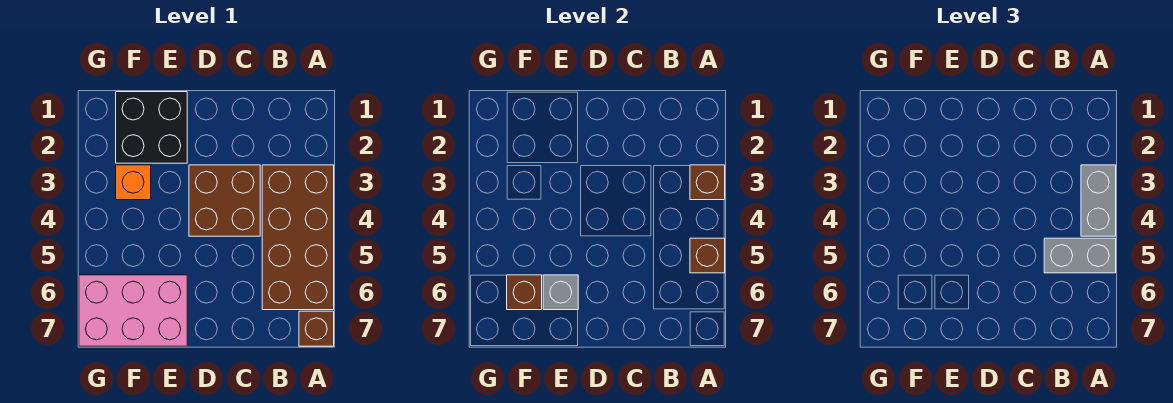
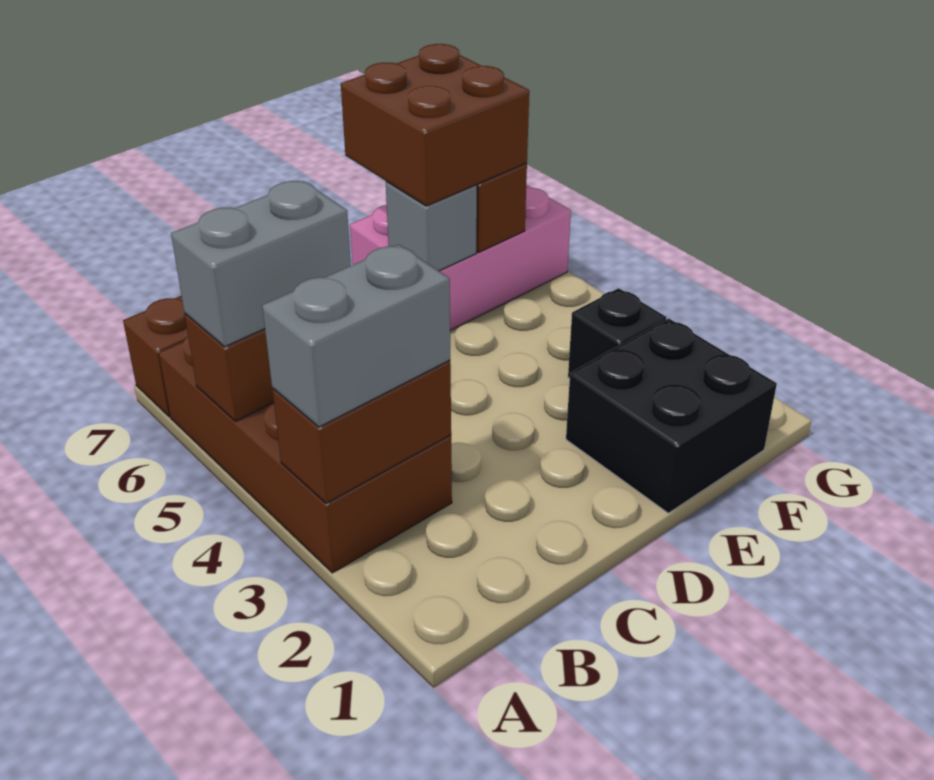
brown brick A3 level 2 -> brown brick A3:B3 level 2
grey brick A3:A4 level 3 -> grey brick A3:B3 level 3
brown brick C3:D4 level 1 -> brown brick E6:F7 level 3
orange brick F3 level 1 -> black brick F3 level 1

